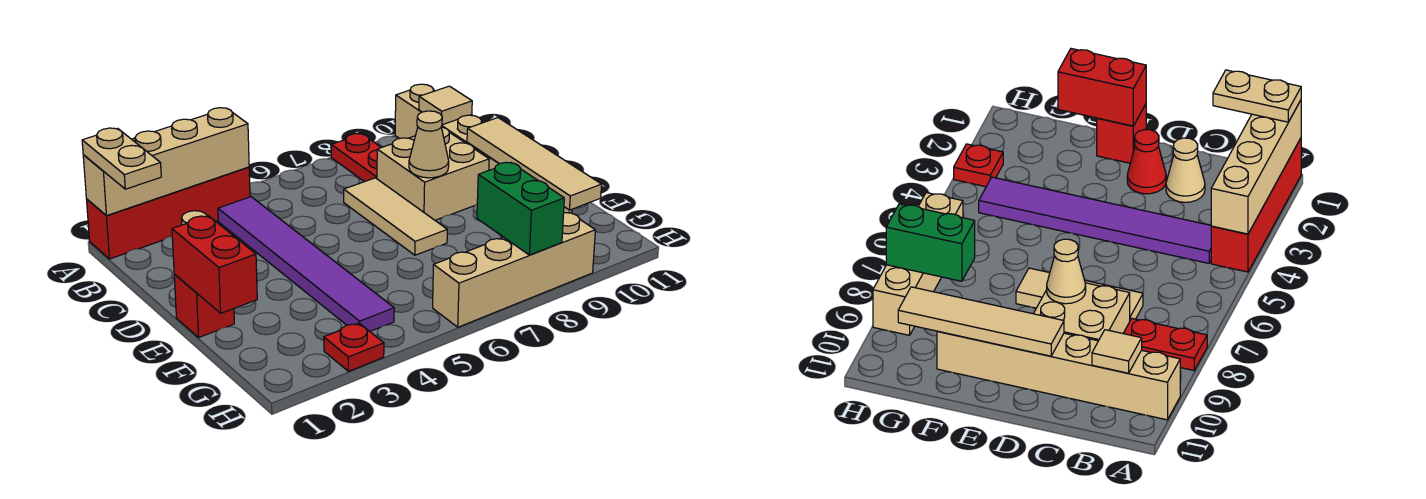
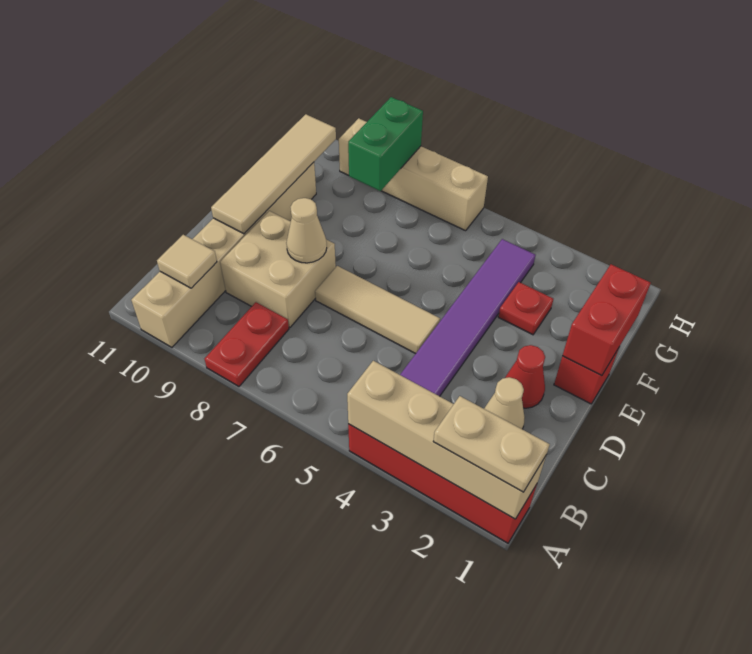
tan plate A1:B1 level 3 -> tan plate A1:A2 level 3
tan tile C7:E7 level 1 -> tan tile D5:D7 level 1
red plate H3 level 1 -> red plate F3 level 1

